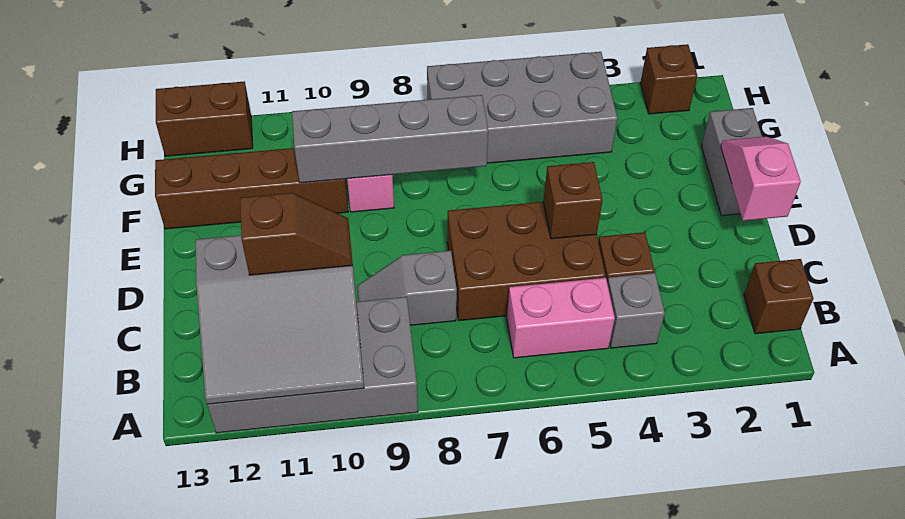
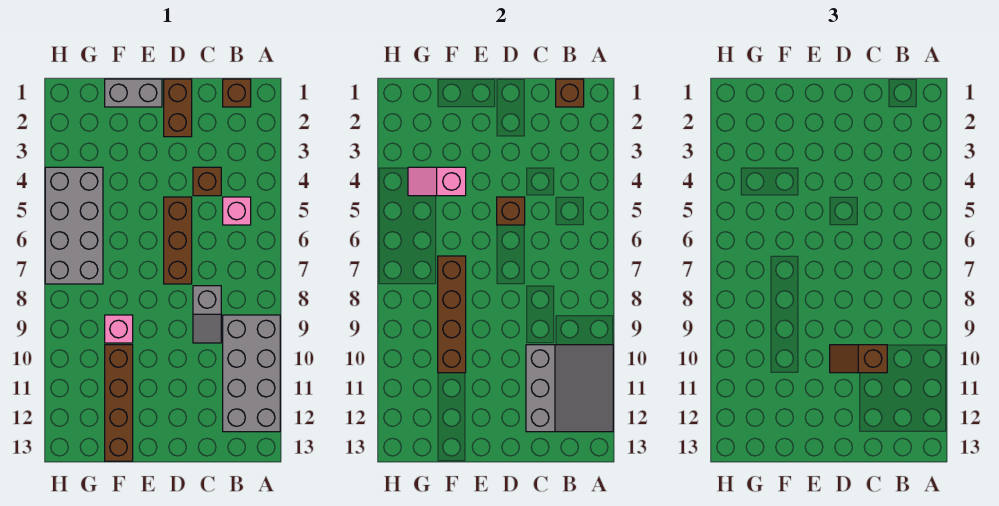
grey brick B4 level 1 -> none
pink brick B5:B6 level 1 -> pink brick B5 level 1
brown brick C5:D7 level 1 -> brown brick D5:D7 level 1
brown slope C10:C11 level 3 top 11 -> brown slope C10:D10 level 3 top C
pink slope D1:E1 level 2 top D -> pink slope F4:G4 level 2 top F
grey brick F7:F10 level 2 -> brown brick F7:F10 level 2
brown brick H2 level 1 -> brown brick B1 level 2
brown brick H12:H13 level 1 -> brown brick D1:D2 level 1

